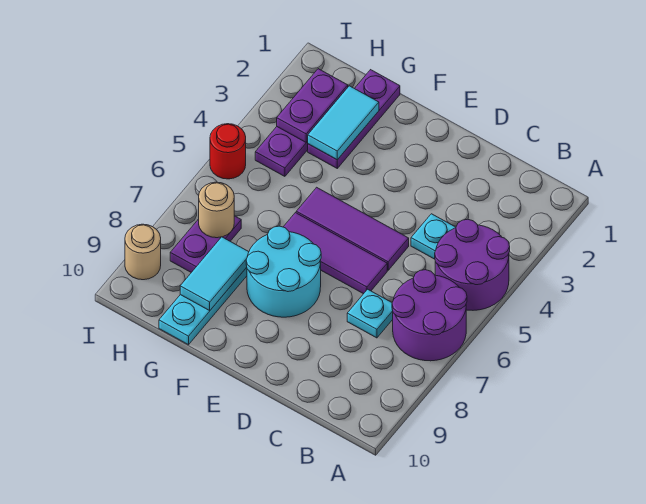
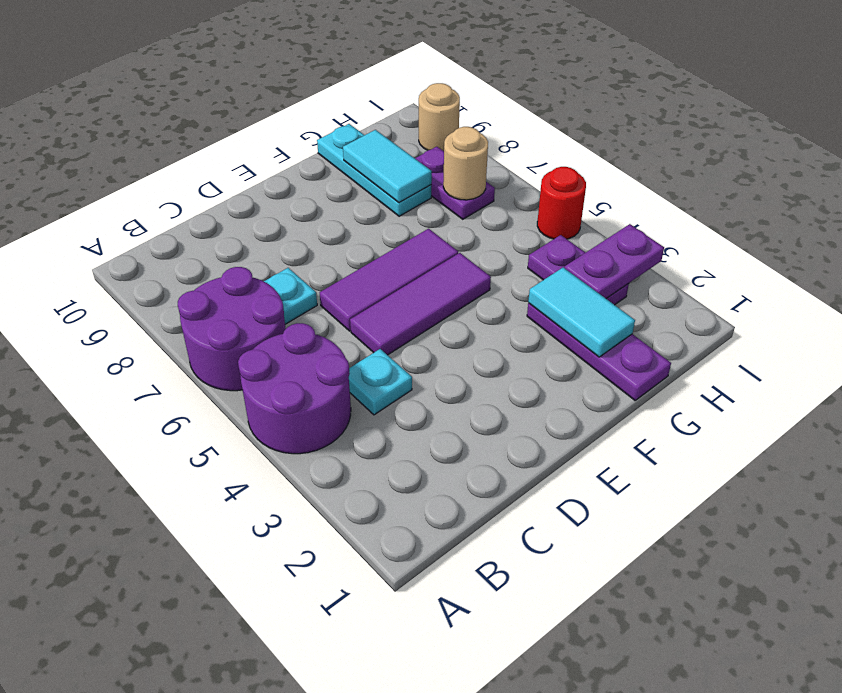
cyan round brick E7:F8 level 1 -> none
purple plate H2:H3 level 2 -> purple plate H3:I3 level 2

